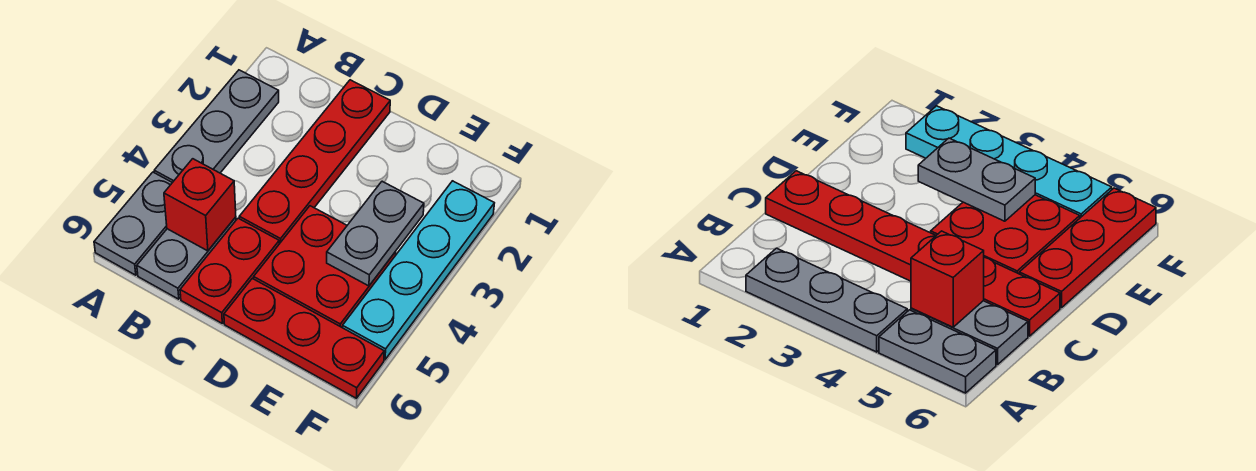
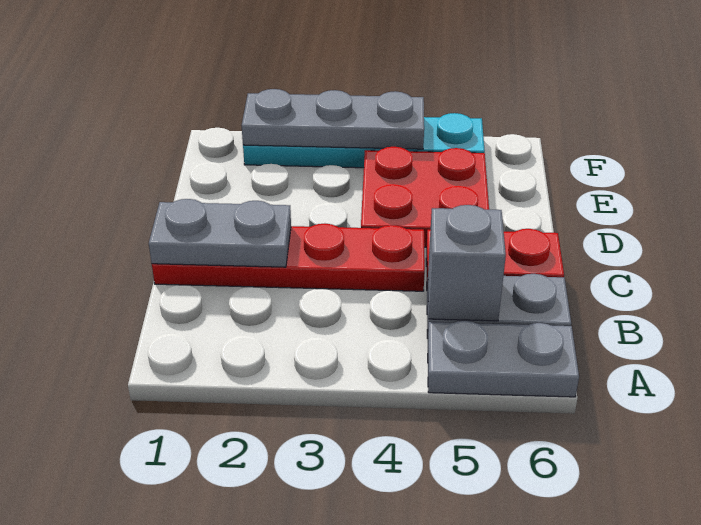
grey plate A2:A4 level 1 -> grey plate F2:F4 level 2
red brick B5 level 2 -> grey brick B5 level 2
red plate D6:F6 level 1 -> none
grey plate E3:E4 level 2 -> grey plate C1:C2 level 2

